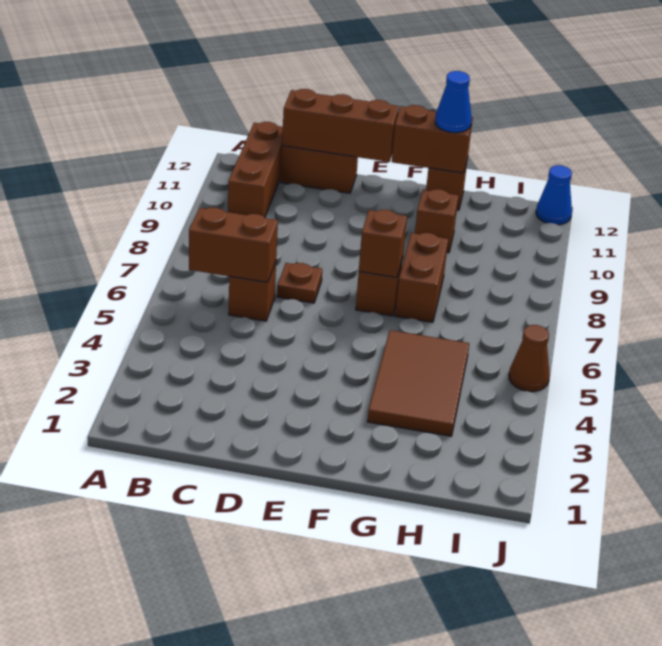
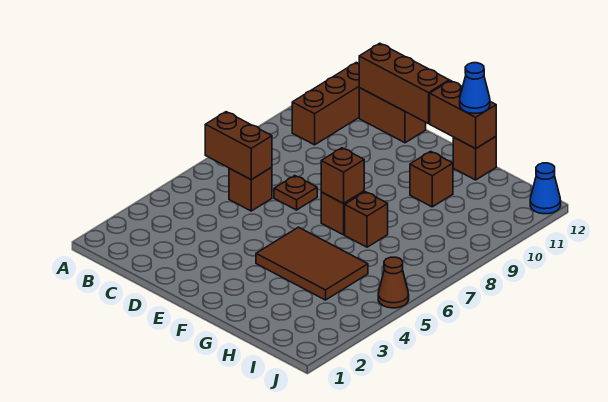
brown tile G3:H5 level 1 -> brown tile F4:H5 level 1
brown brick G7:G8 level 1 -> brown brick G7 level 1

